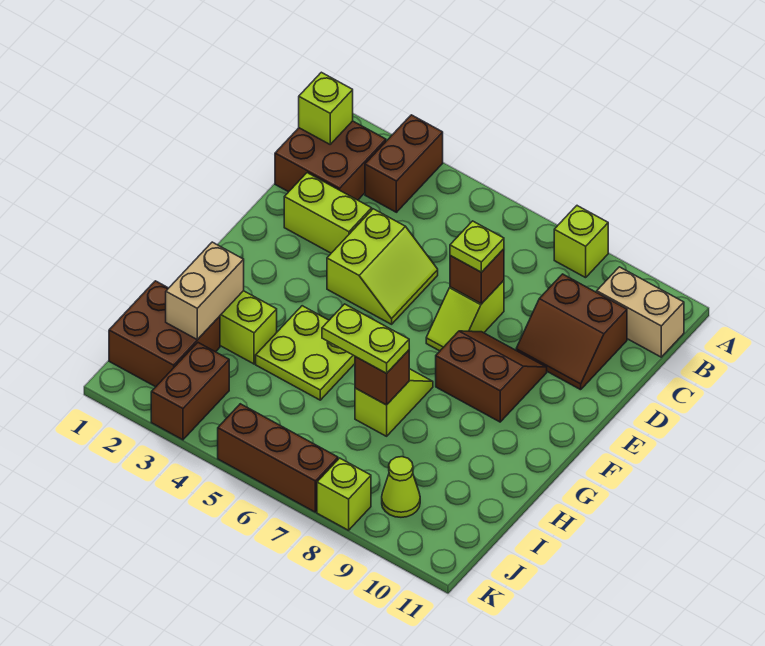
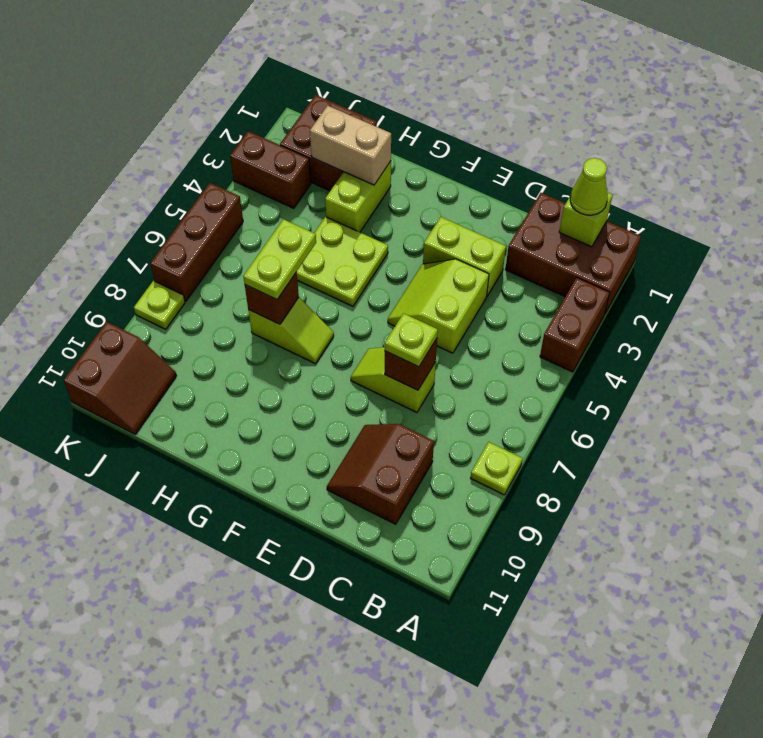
brown brick A3:B3 level 1 -> brown brick A3:A4 level 1
lime brick A8 level 1 -> lime plate A8 level 1
brown brick B1:C2 level 1 -> brown brick A1:C2 level 1
tan brick B10:B11 level 1 -> none
lime brick D2:D3 level 1 -> lime brick D3:E3 level 1
lime slope D4:E5 level 1 top 4 -> lime slope D4:E5 level 1 top D
brown slope E8:F9 level 1 top F -> brown slope J10:K11 level 1 top K
lime cone J9 level 1 -> lime cone B1 level 3
lime brick K8 level 1 -> lime plate K8 level 1

